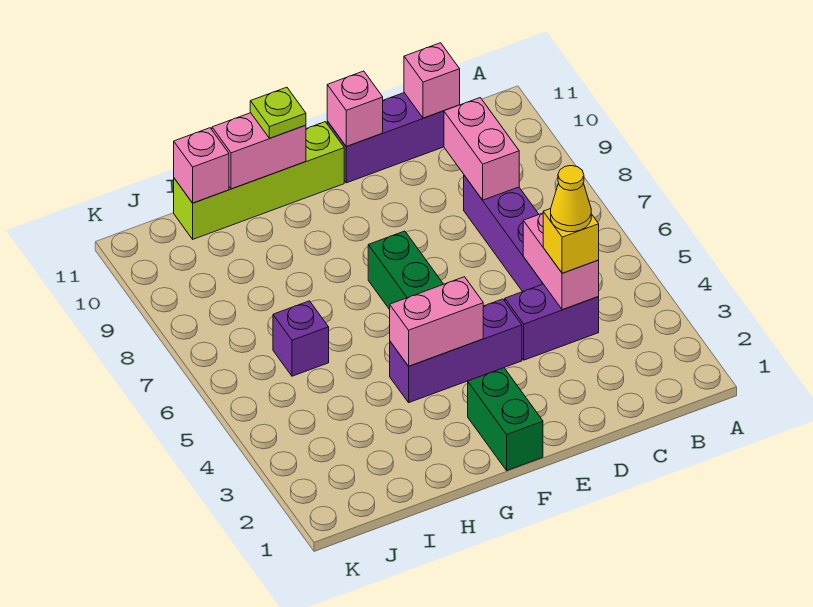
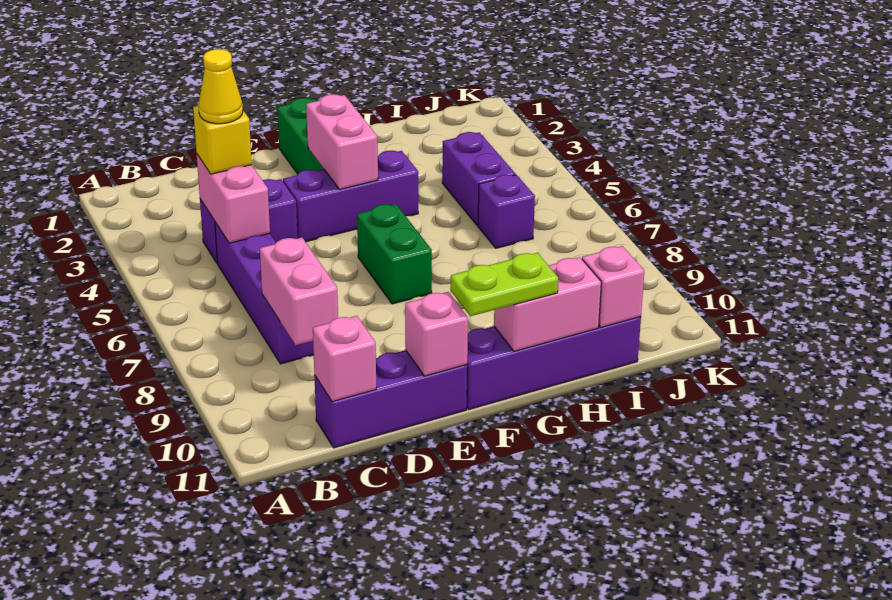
pink brick F4:G4 level 2 -> pink brick F3:F4 level 2
lime brick F11:I11 level 1 -> purple brick F11:I11 level 1
lime plate G11 level 3 -> lime plate F11:G11 level 3
none -> purple brick I4:I5 level 1

